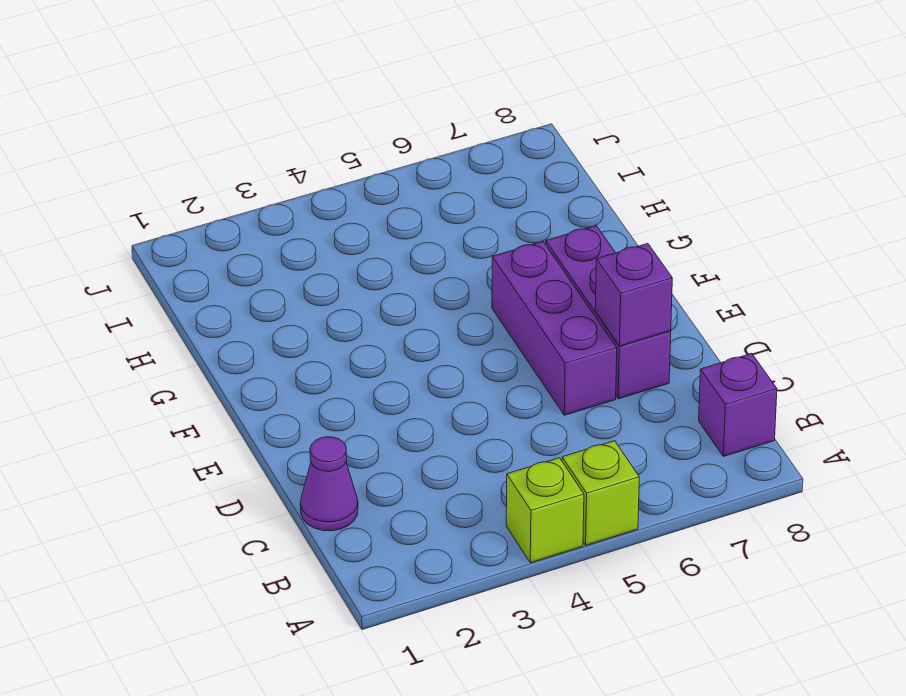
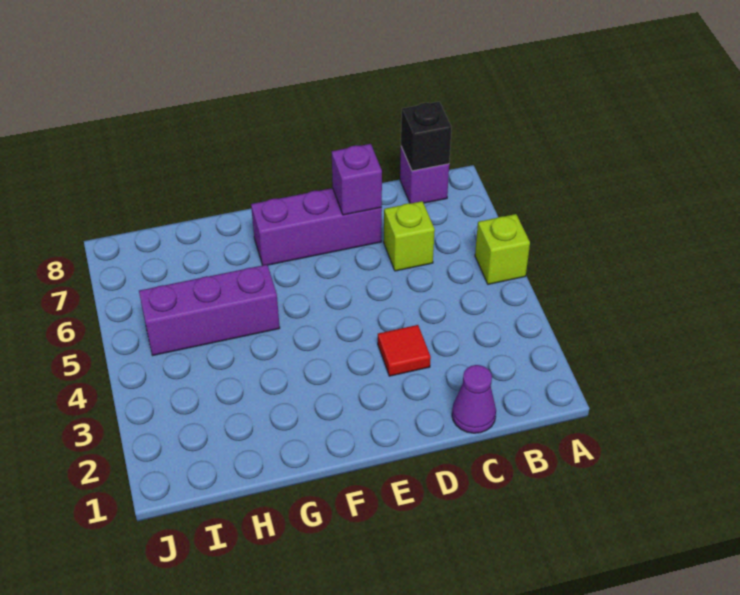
lime brick A4 level 1 -> lime brick C6 level 1
none -> black brick B8 level 2
none -> red tile D3 level 1
purple brick D6:F6 level 1 -> purple brick G5:I5 level 1

